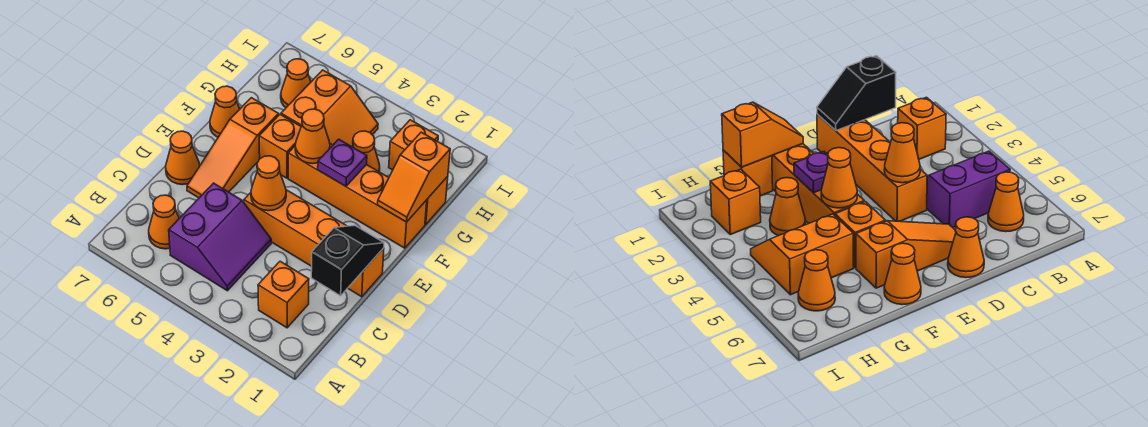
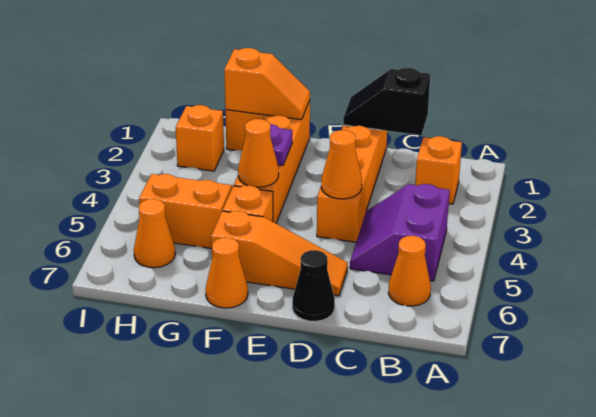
purple slope B4:C5 level 1 top 5 -> purple slope B4:C5 level 1 top B
orange cone D7 level 1 -> black cone D7 level 1
orange cone G3 level 1 -> none

